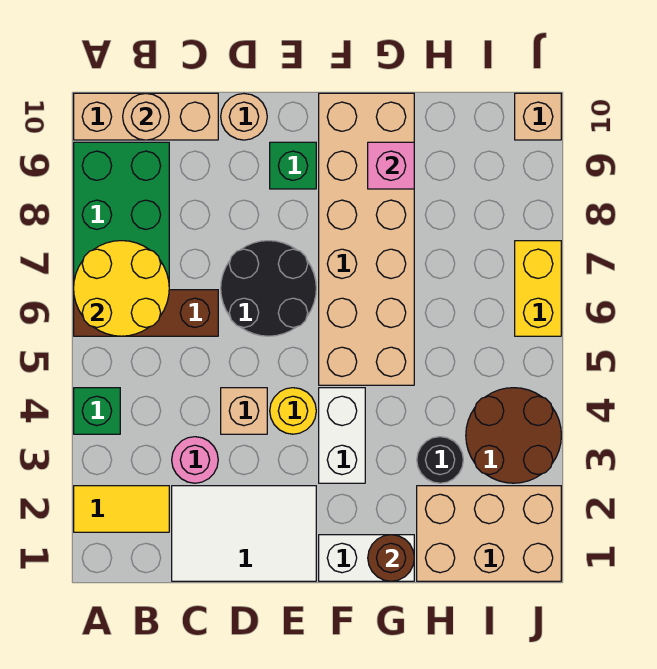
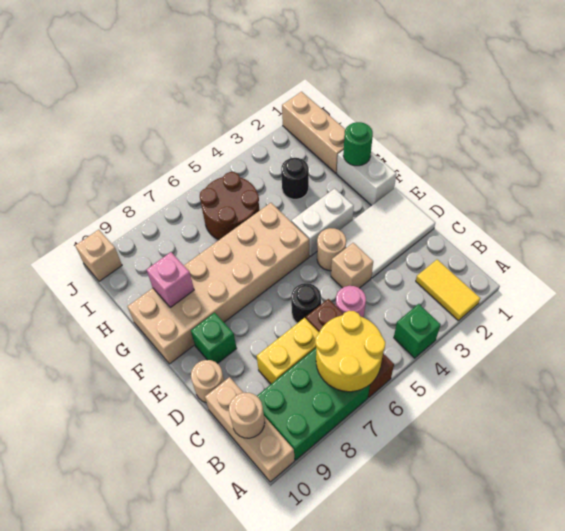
white tile C1:E2 level 1 -> white tile D1:E3 level 1
pink round brick C3 level 1 -> pink round brick C5 level 1
black round brick D6:E7 level 1 -> black round brick D6 level 1
yellow round brick E4 level 1 -> tan round brick E4 level 1
brown round brick G1 level 2 -> green round brick G1 level 2
tan brick H1:J2 level 1 -> tan brick H1:J1 level 1
brown round brick I3:J4 level 1 -> brown round brick H5:I6 level 1
yellow brick J6:J7 level 1 -> yellow brick C7:C8 level 1

